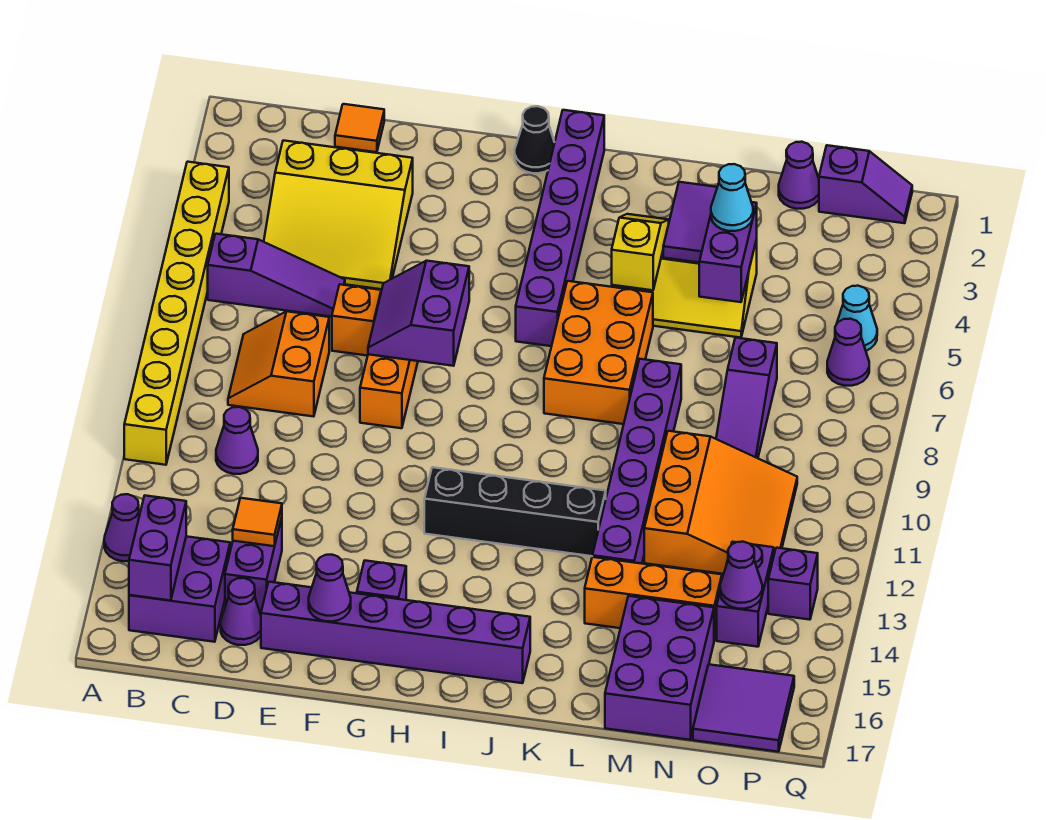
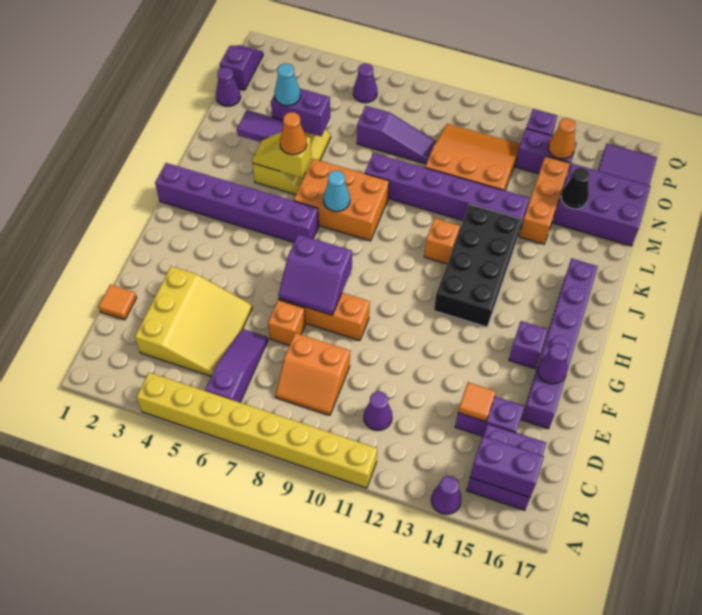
purple cone D16 level 1 -> none
black cone H1 level 1 -> black cone M15 level 2
black brick H12:K12 level 1 -> black brick H12:K13 level 1
none -> orange brick J11 level 1
none -> orange cone K5 level 3
purple cone O14 level 2 -> orange cone O14 level 2
cyan cone P5 level 1 -> cyan cone J7 level 2

